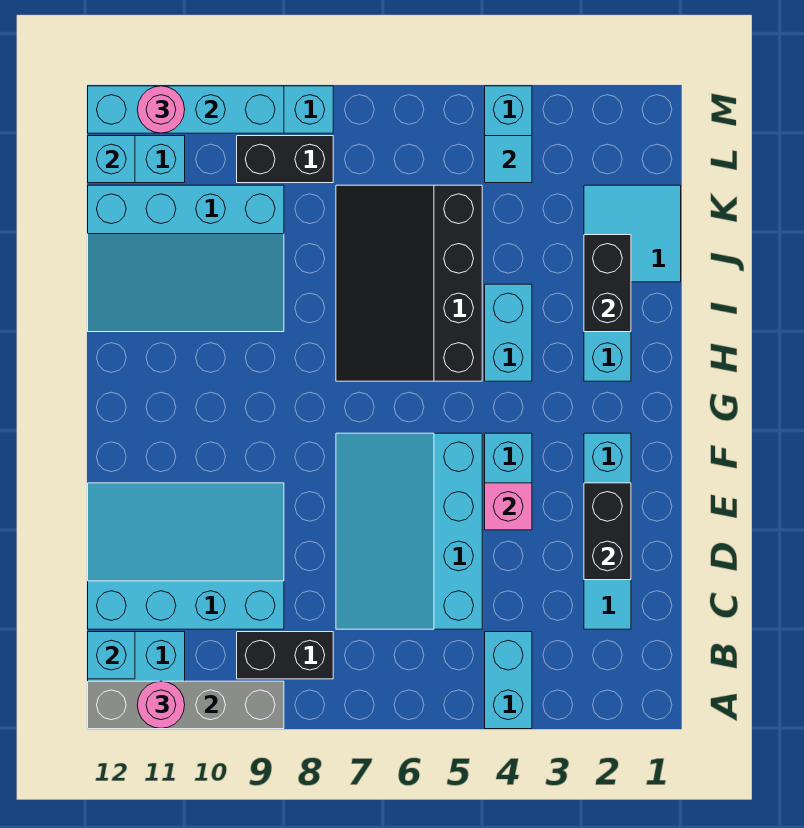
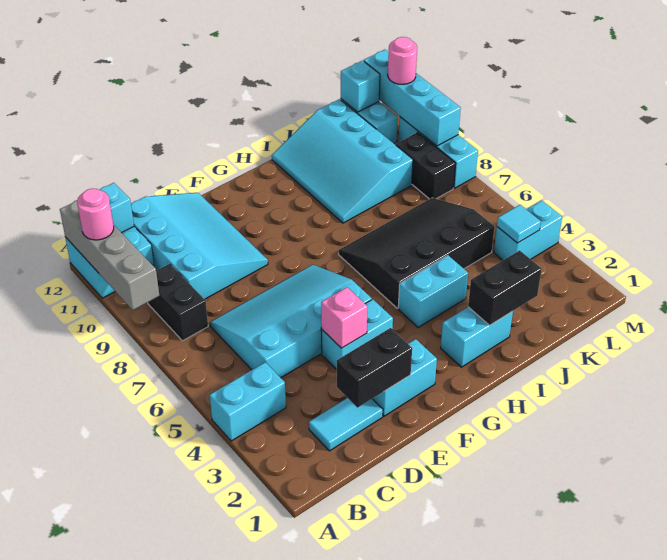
cyan tile J1:K2 level 1 -> none

